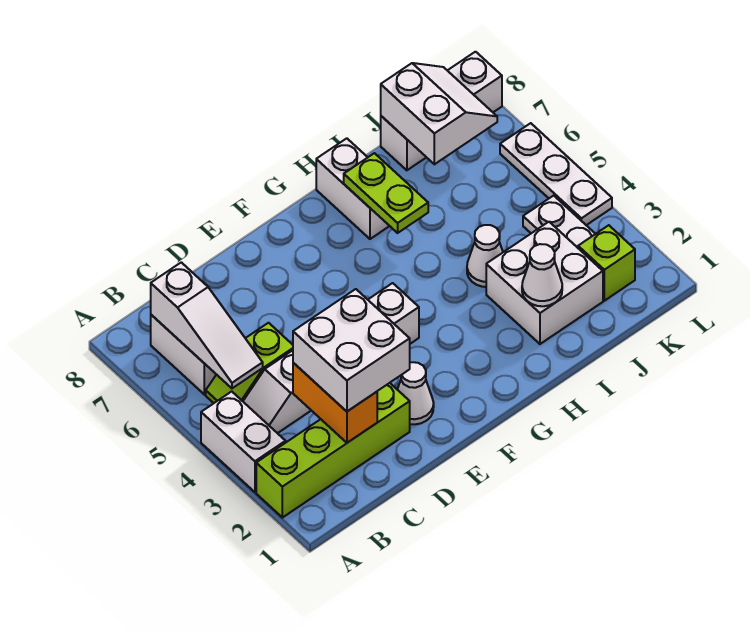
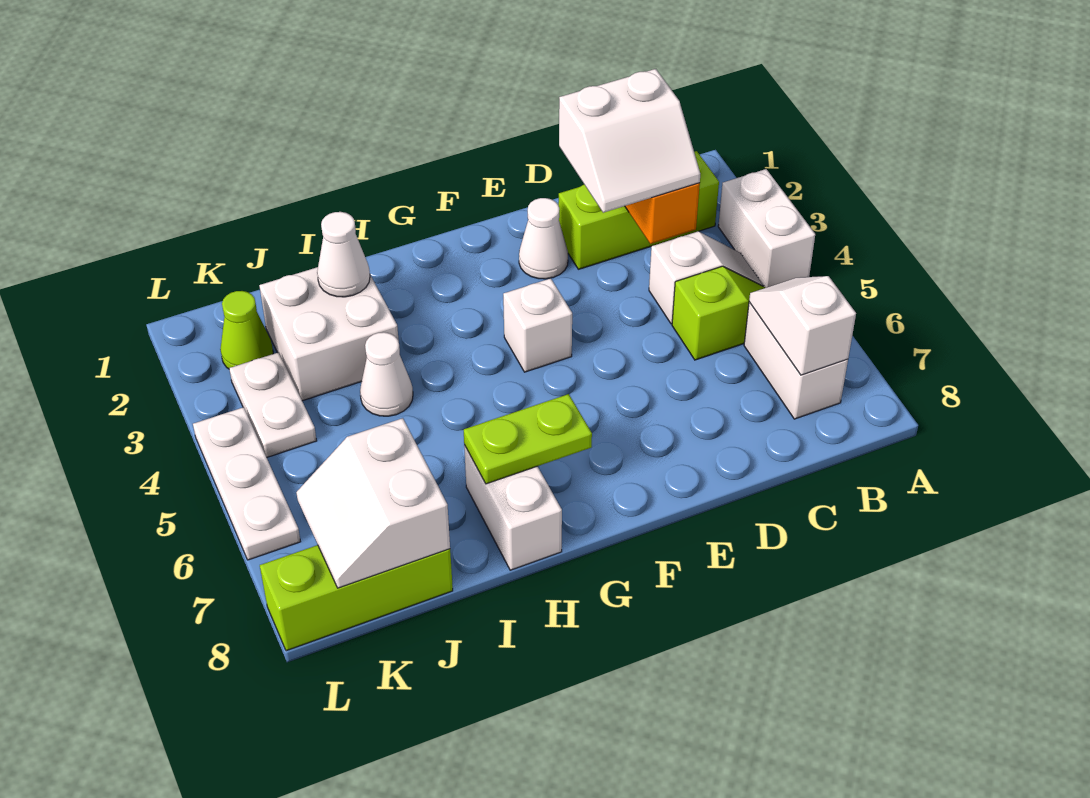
lime brick A2:D2 level 1 -> lime brick B2:D2 level 1
white slope B5:B7 level 2 top 7 -> white slope B6:B7 level 2 top 7
white brick C2:D3 level 3 -> white slope C2:D3 level 3 top 2
lime plate H6:H7 level 2 -> lime plate G7:H7 level 2
white brick J8:L8 level 1 -> lime brick J8:L8 level 1
lime brick K2 level 1 -> lime cone K2 level 1

